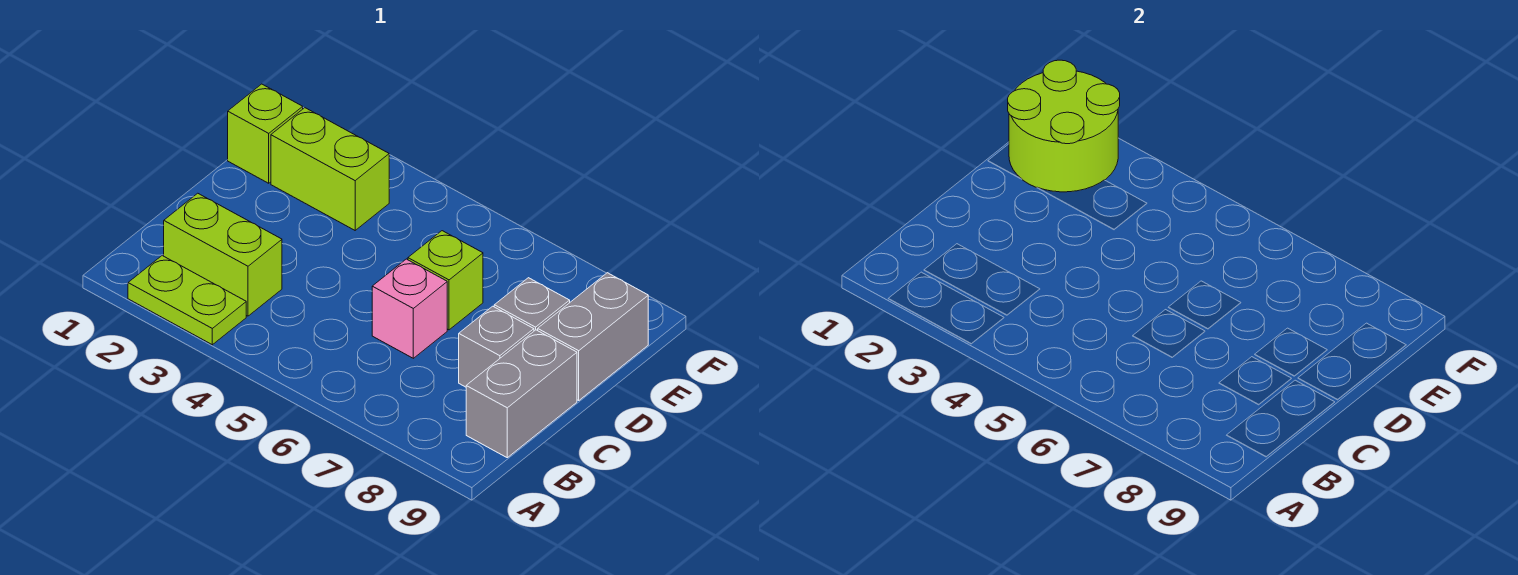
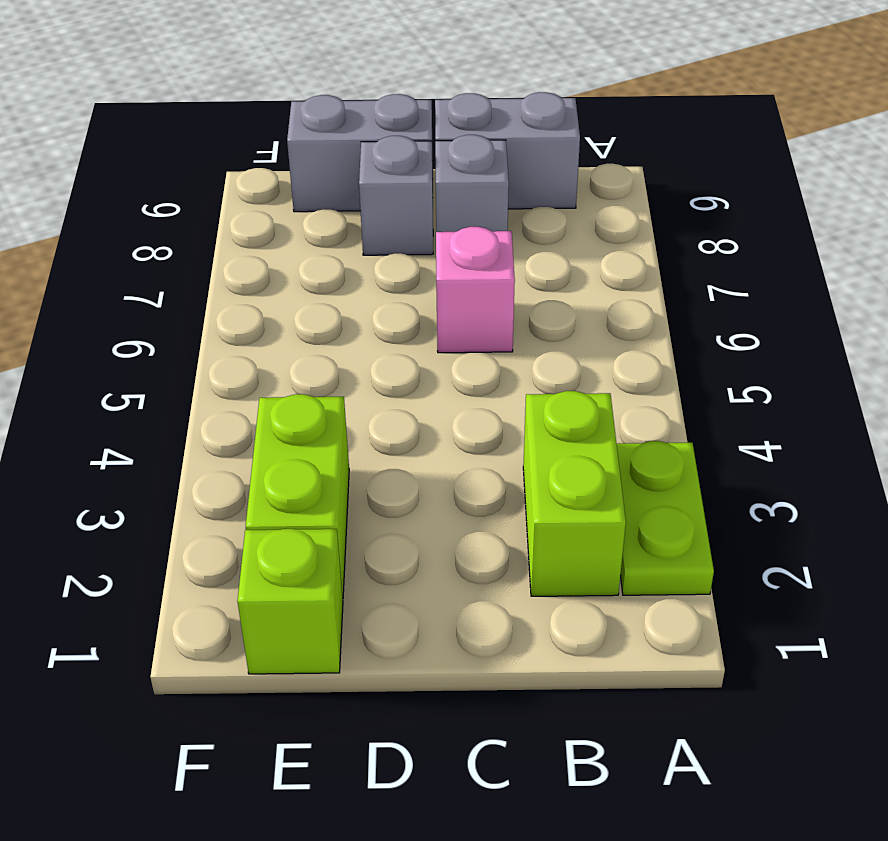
lime brick D6 level 1 -> none
lime round brick E1:F2 level 2 -> none

